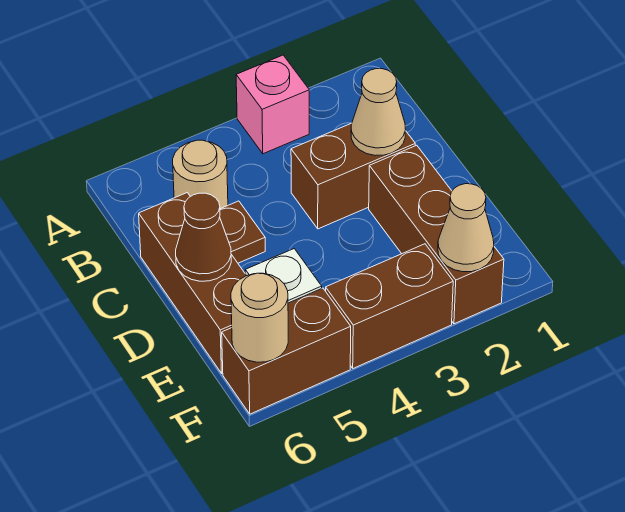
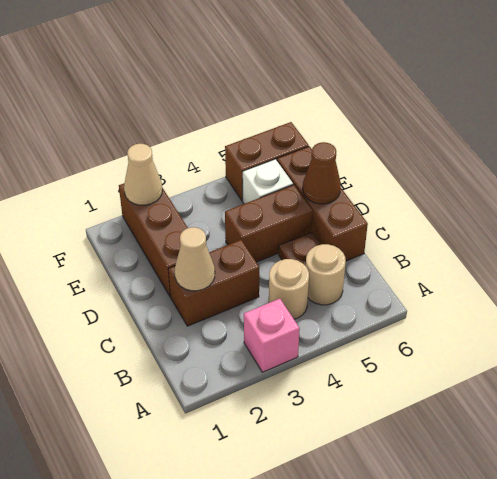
brown brick F3:F4 level 1 -> brown brick D4:D5 level 1
tan round brick F6 level 2 -> tan round brick B4 level 1

